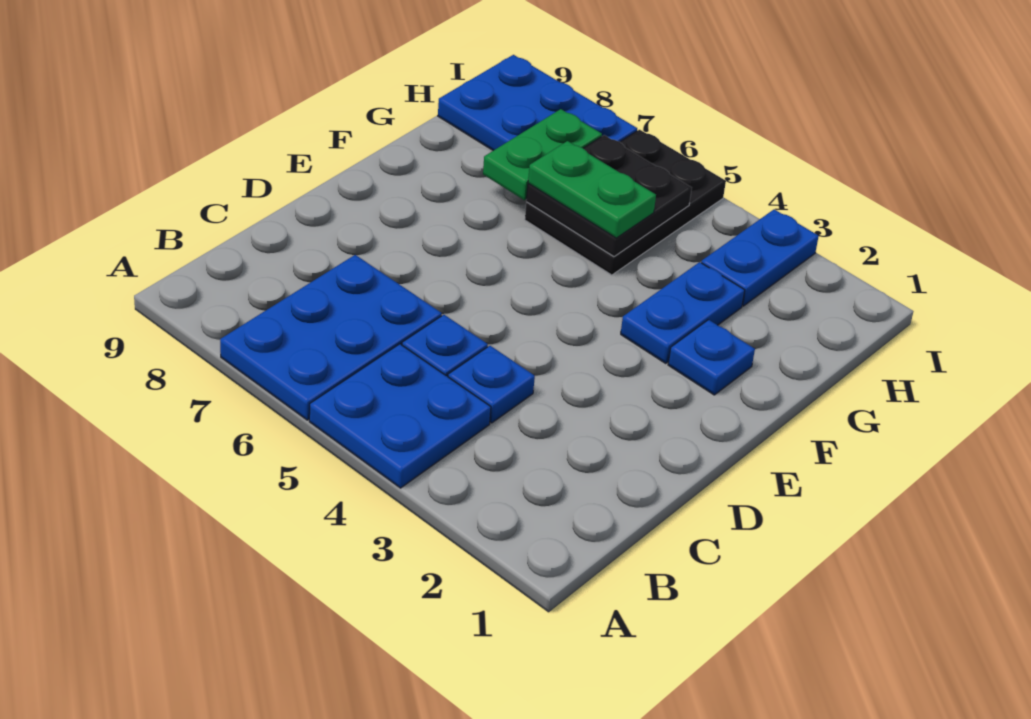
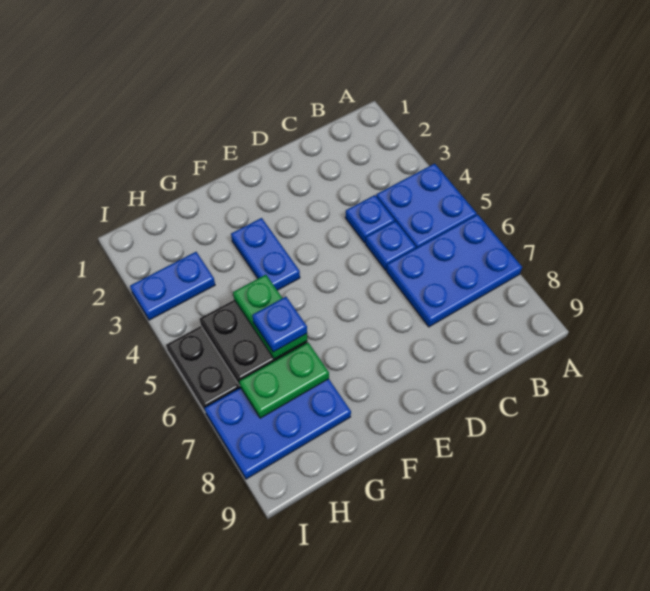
blue plate F2 level 1 -> blue plate G6 level 4
blue plate F3:G3 level 1 -> blue plate F3:F4 level 1
blue plate H7:I9 level 1 -> blue plate G7:I8 level 1

